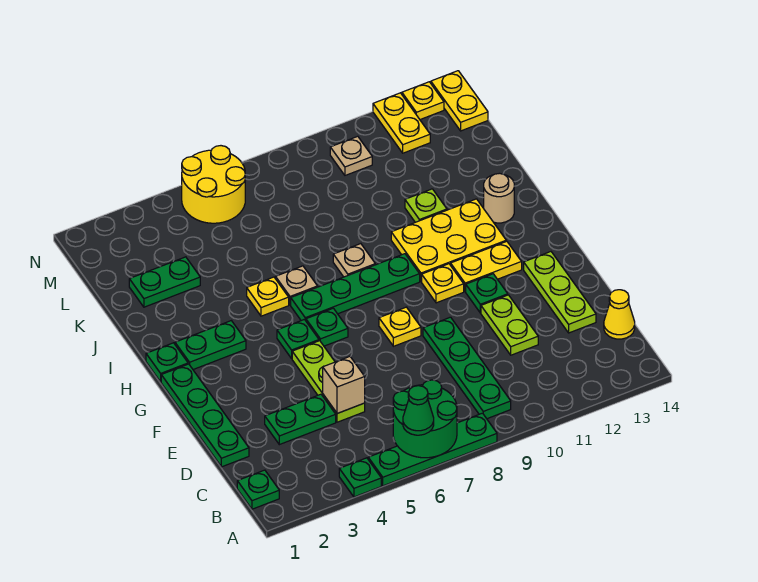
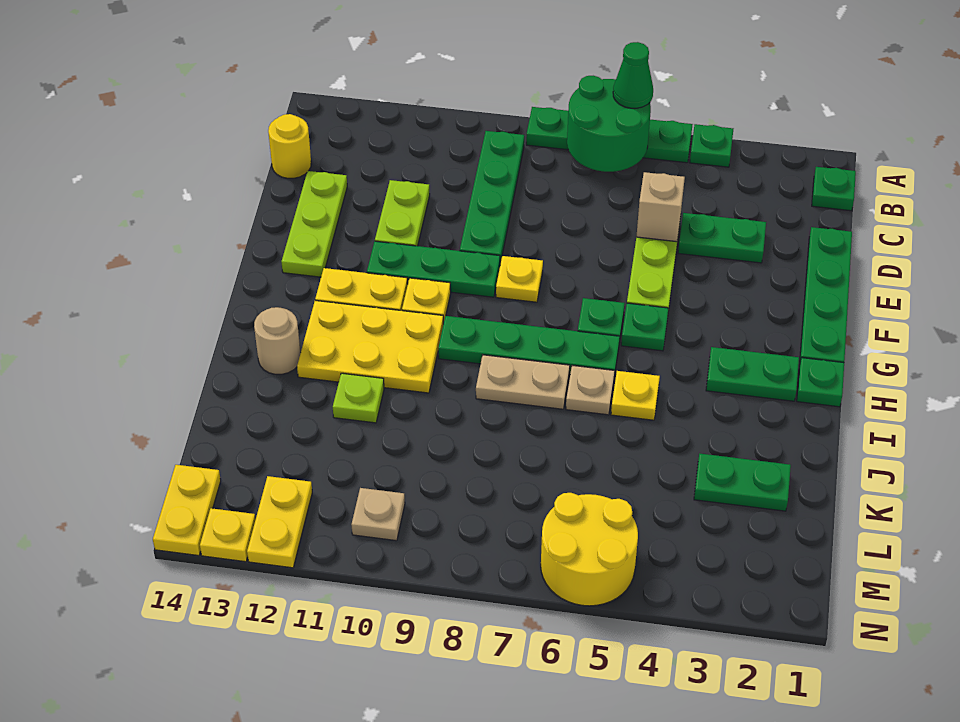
yellow cone C14 level 1 -> yellow round brick C14 level 1
green plate F11 level 1 -> green plate F9:F11 level 1
tan plate I8 level 1 -> tan plate I7:I8 level 1

